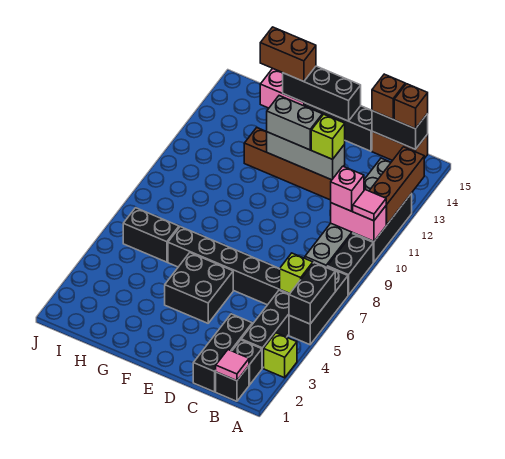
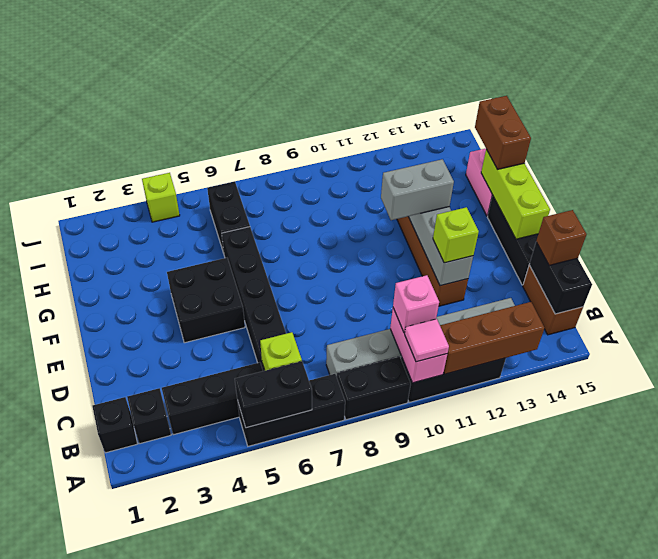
lime brick A3 level 1 -> lime brick J4 level 1
pink tile B1 level 2 -> none
brown brick B15 level 3 -> none
black brick C1:C3 level 1 -> none
grey brick E12:F12 level 3 -> grey brick F11:F12 level 3
black brick E15:G15 level 2 -> lime brick E15:G15 level 2

